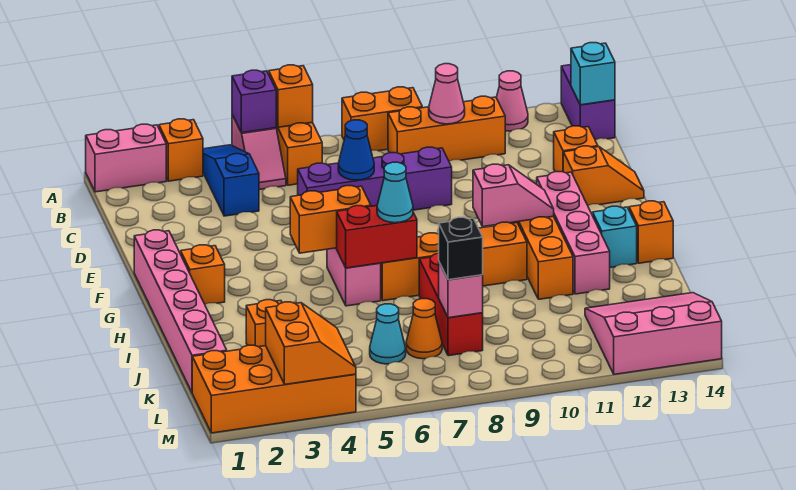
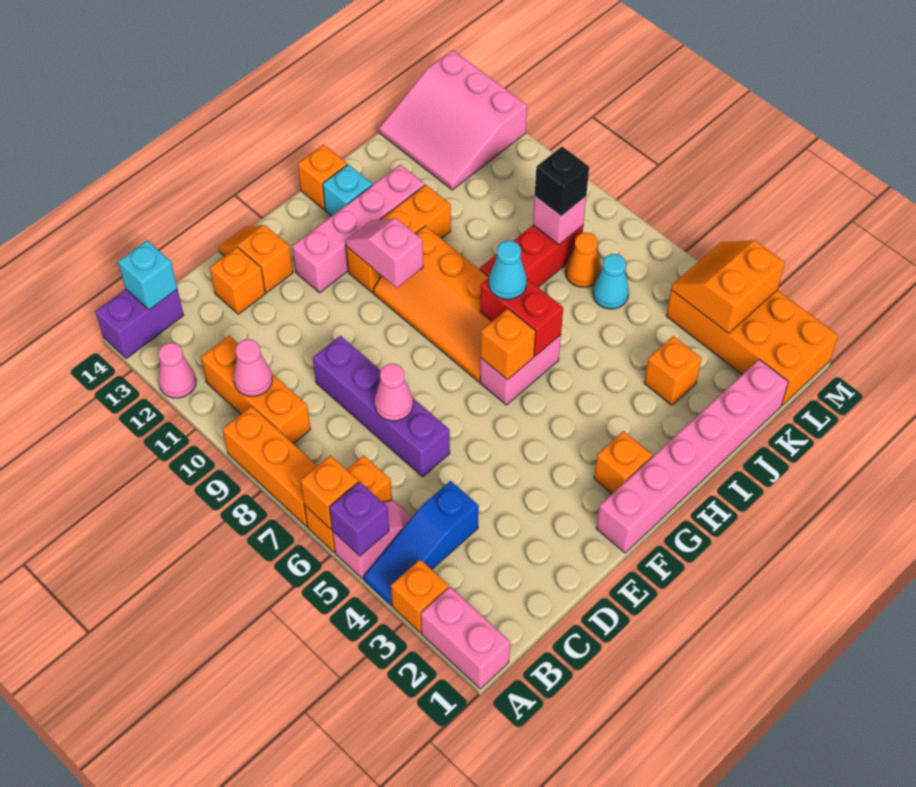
orange brick A8:A9 level 1 -> orange brick A7:A9 level 1
blue cone D7 level 2 -> pink cone D7 level 2
orange brick G5:G6 level 2 -> orange brick G6 level 2

